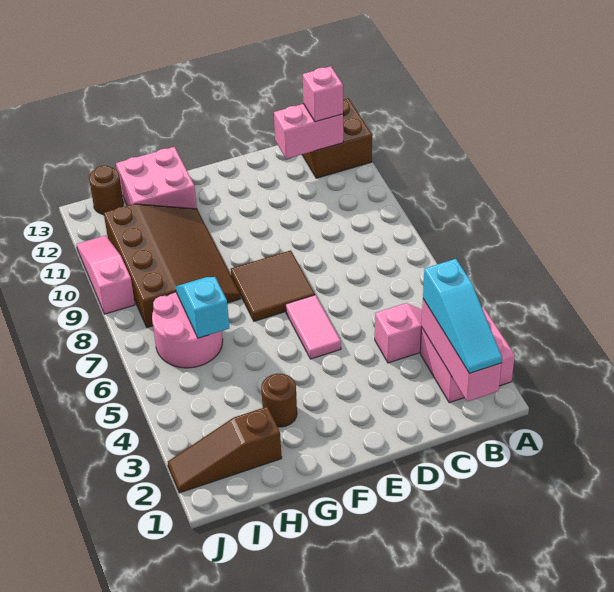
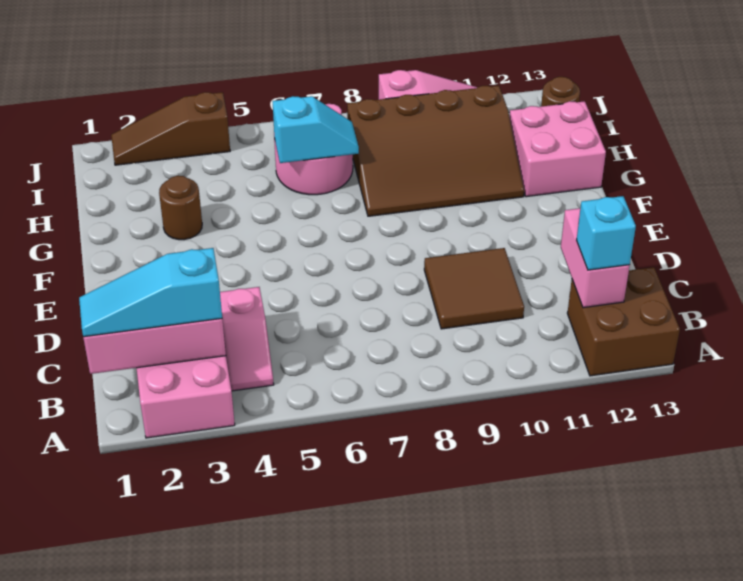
pink brick B12 level 3 -> cyan brick B12 level 3
pink tile E5:E6 level 1 -> none
brown tile E7:F8 level 1 -> brown tile C9:D10 level 1
brown slope H2:J2 level 1 top H -> brown slope J2:J4 level 1 top 4

